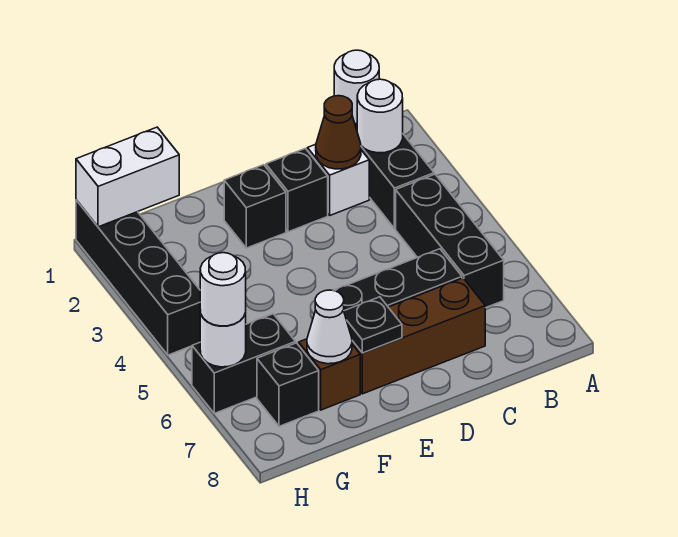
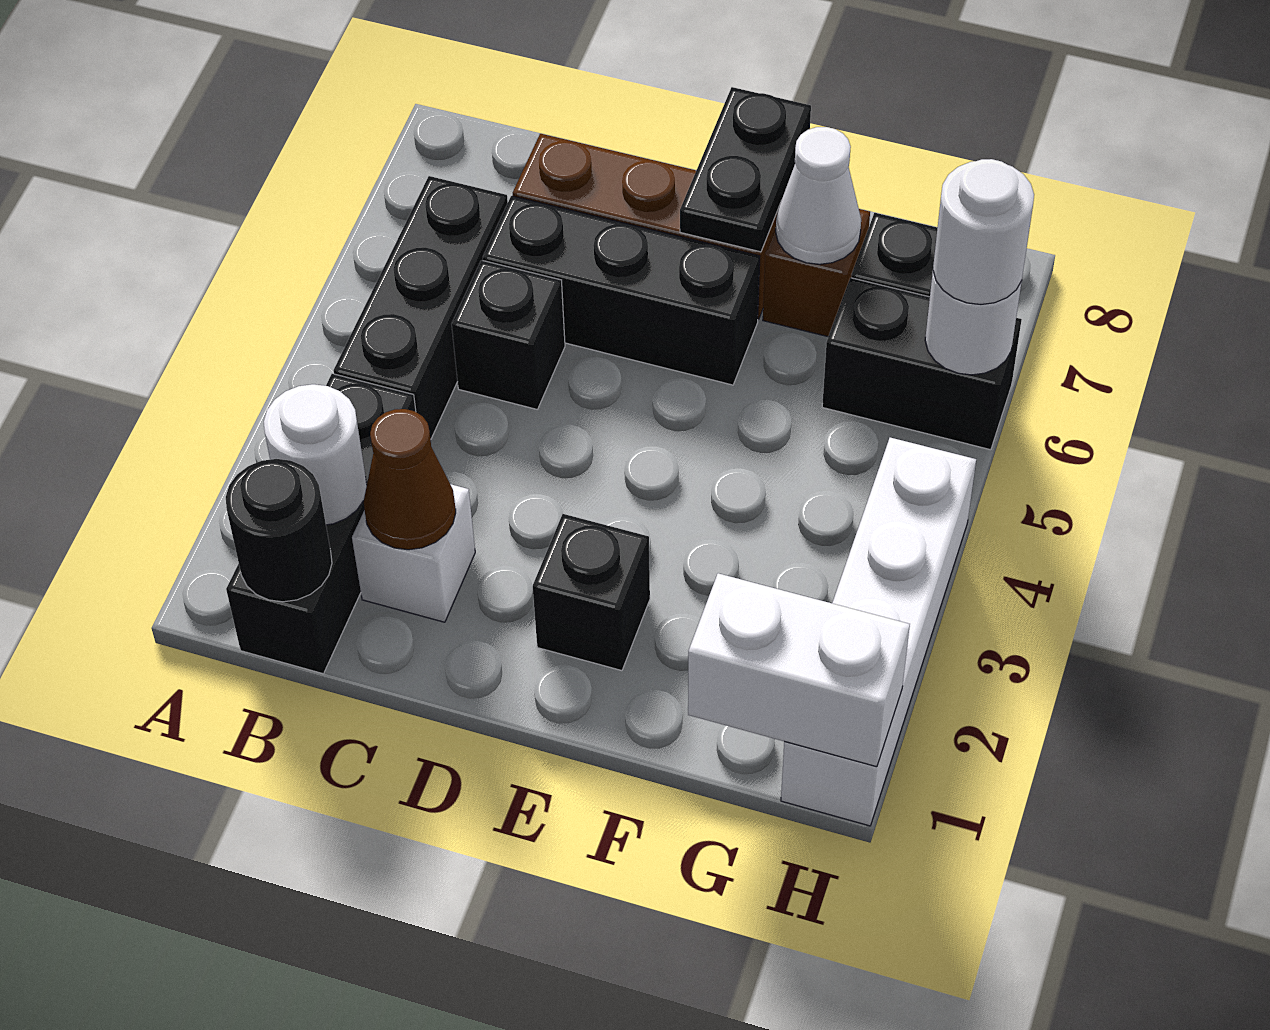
white round brick B1 level 2 -> black round brick B1 level 2
black brick D2 level 1 -> black brick C5 level 1
black plate E7 level 2 -> black plate E7:E8 level 2
black brick H1:H4 level 1 -> white brick H1:H4 level 1

